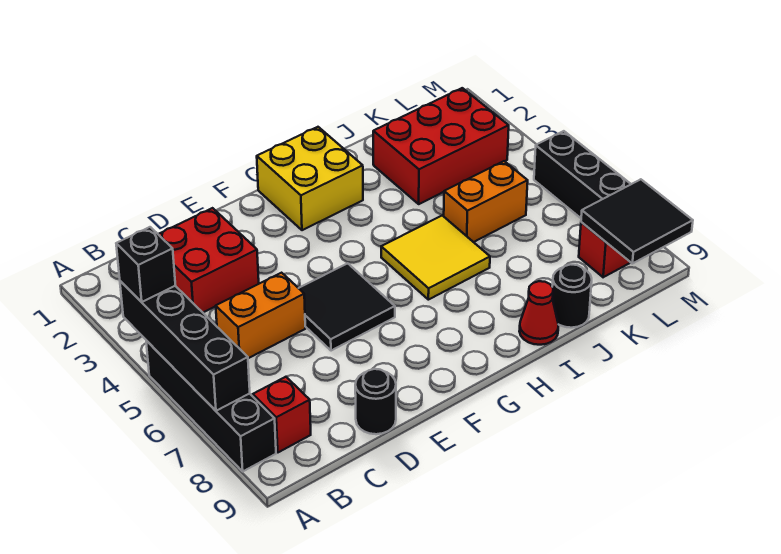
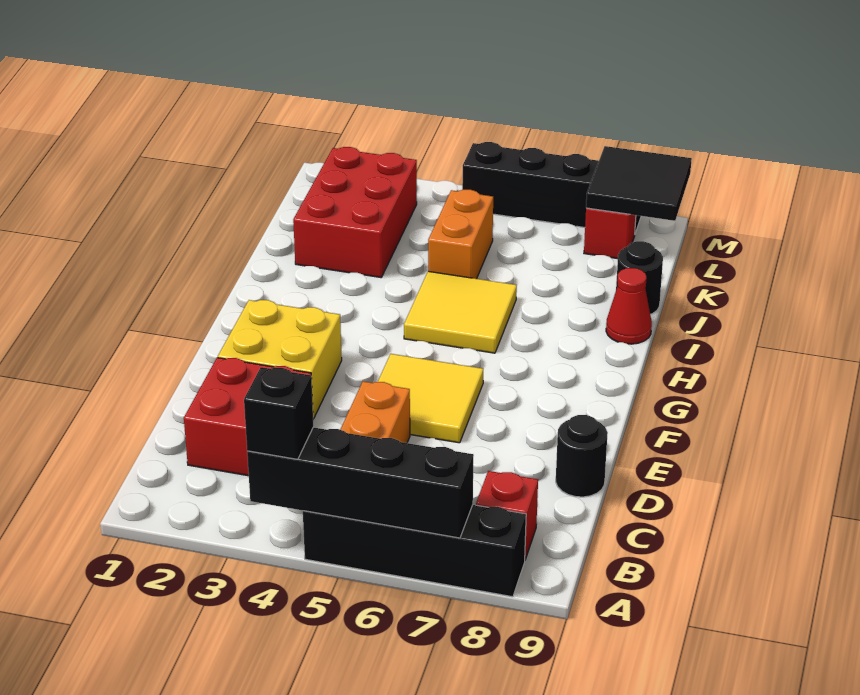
black tile E5:F6 level 1 -> yellow tile E5:F6 level 1
yellow brick G1:H2 level 1 -> yellow brick E2:F3 level 1

